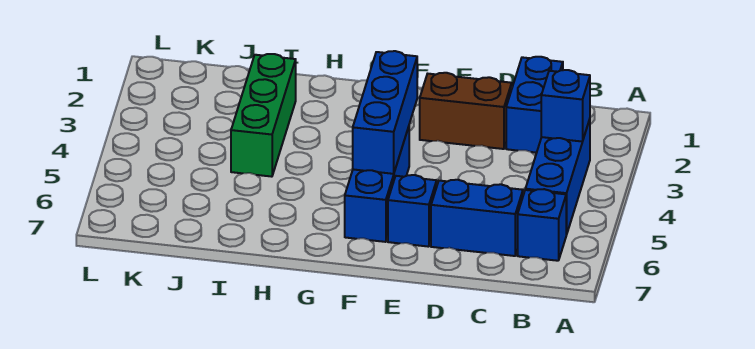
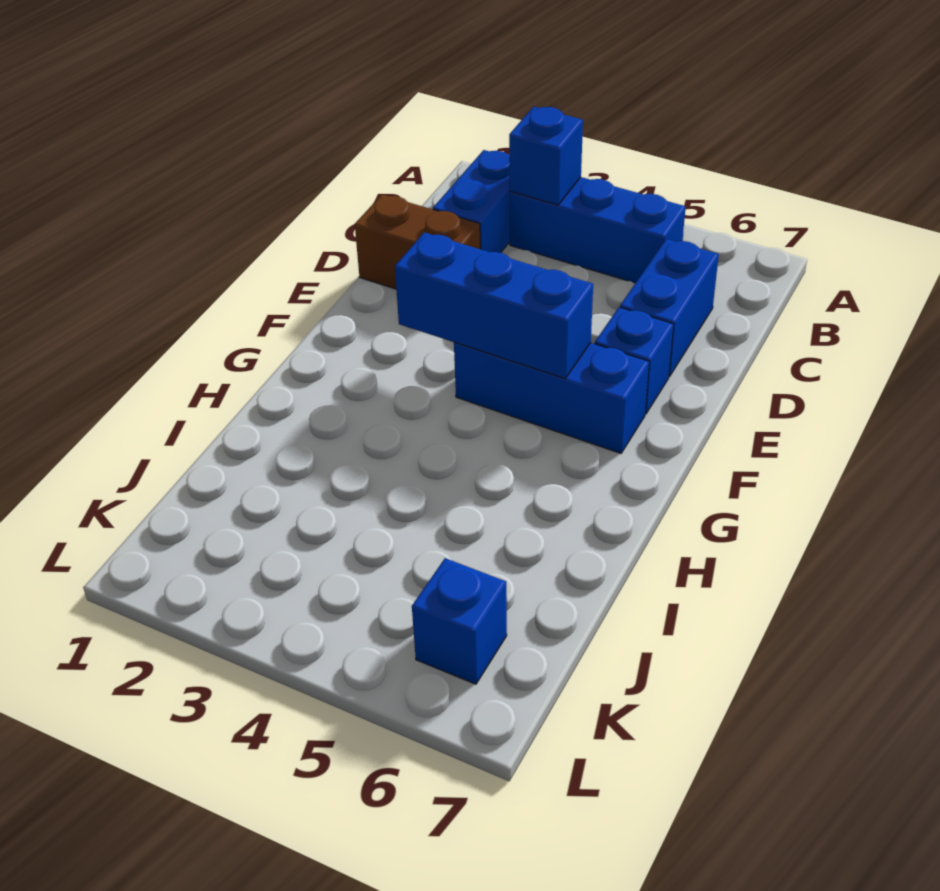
blue brick B6 level 1 -> blue brick K6 level 1
blue brick C1:C2 level 1 -> blue brick B2:C2 level 1
brown brick D2:E2 level 1 -> brown brick D1:D2 level 1
green brick I2:I4 level 1 -> none

